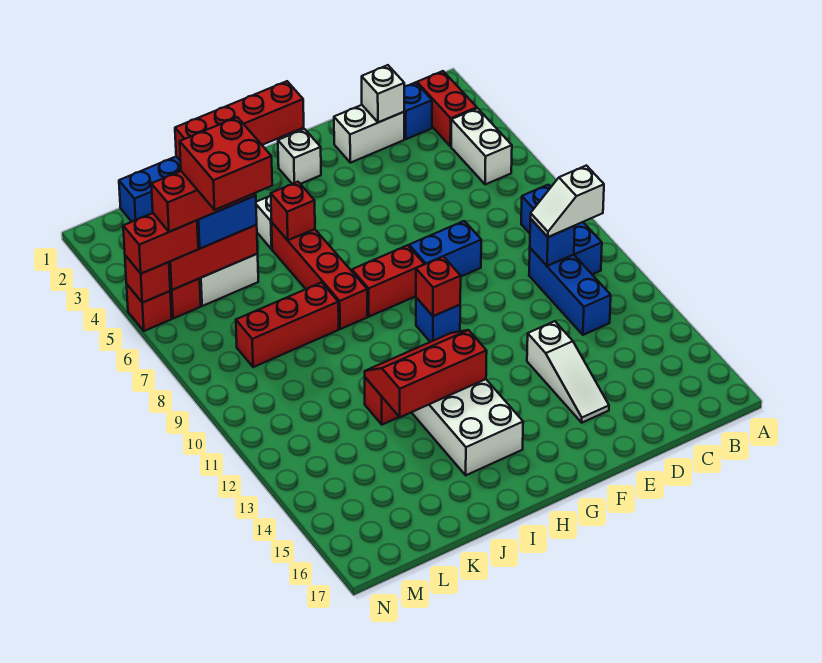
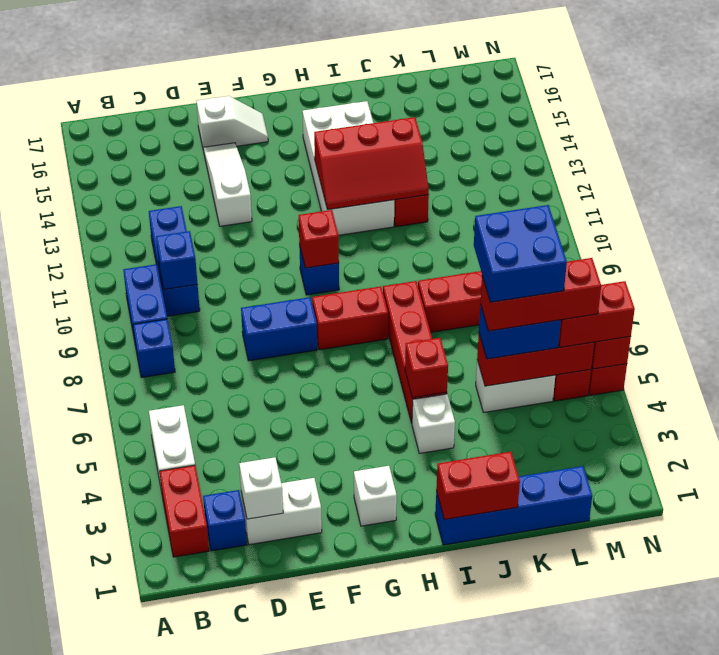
white slope B10:C10 level 3 top B -> white slope E16:F16 level 1 top E
red brick G1:J1 level 2 -> red brick I1:J1 level 2
red brick K5:L6 level 5 -> blue brick K5:L6 level 5

